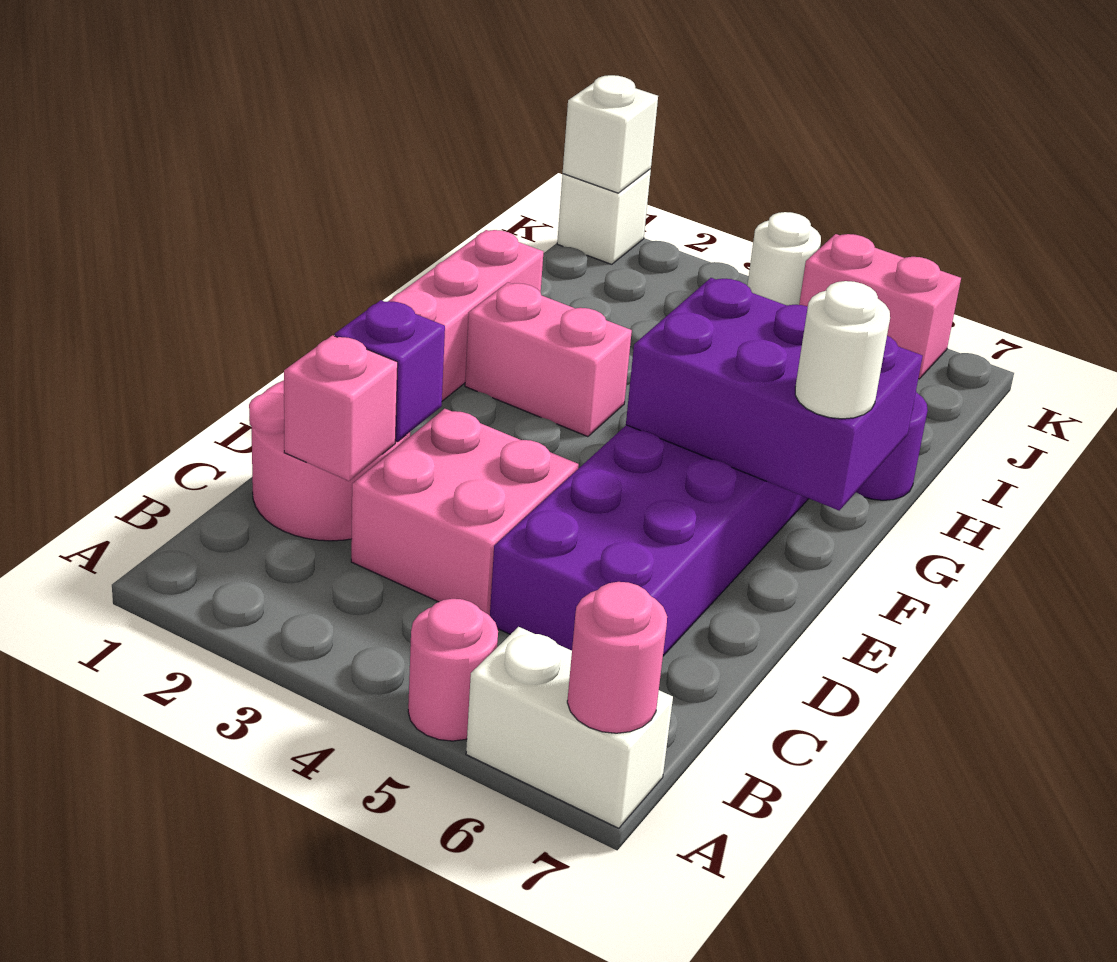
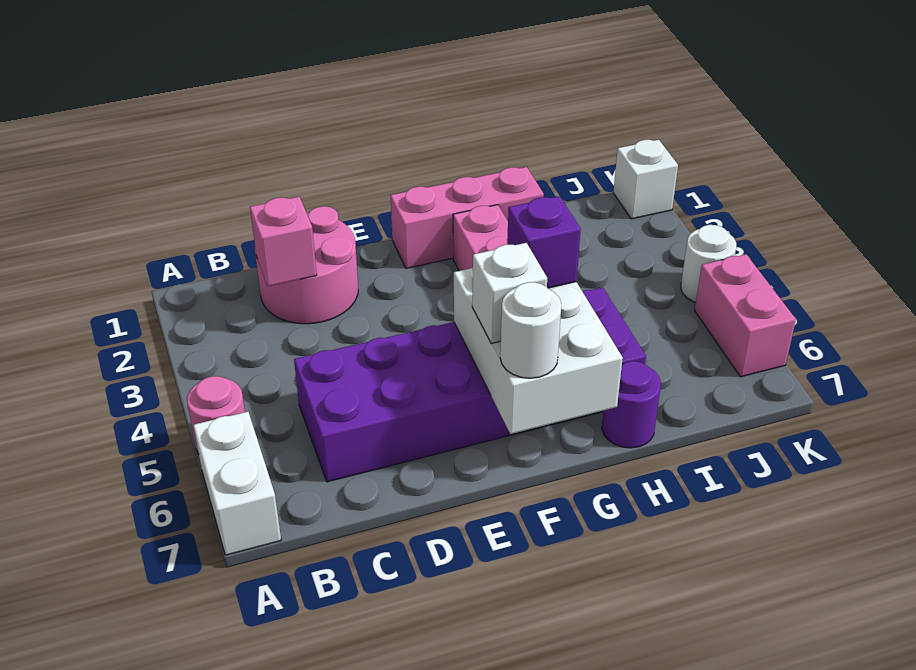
pink round brick A7 level 2 -> none
pink brick C3:D4 level 1 -> none
purple brick D2 level 2 -> purple brick G5 level 3
purple brick F5:G7 level 2 -> white brick F5:G7 level 2
white brick K1 level 2 -> white brick F6 level 3

